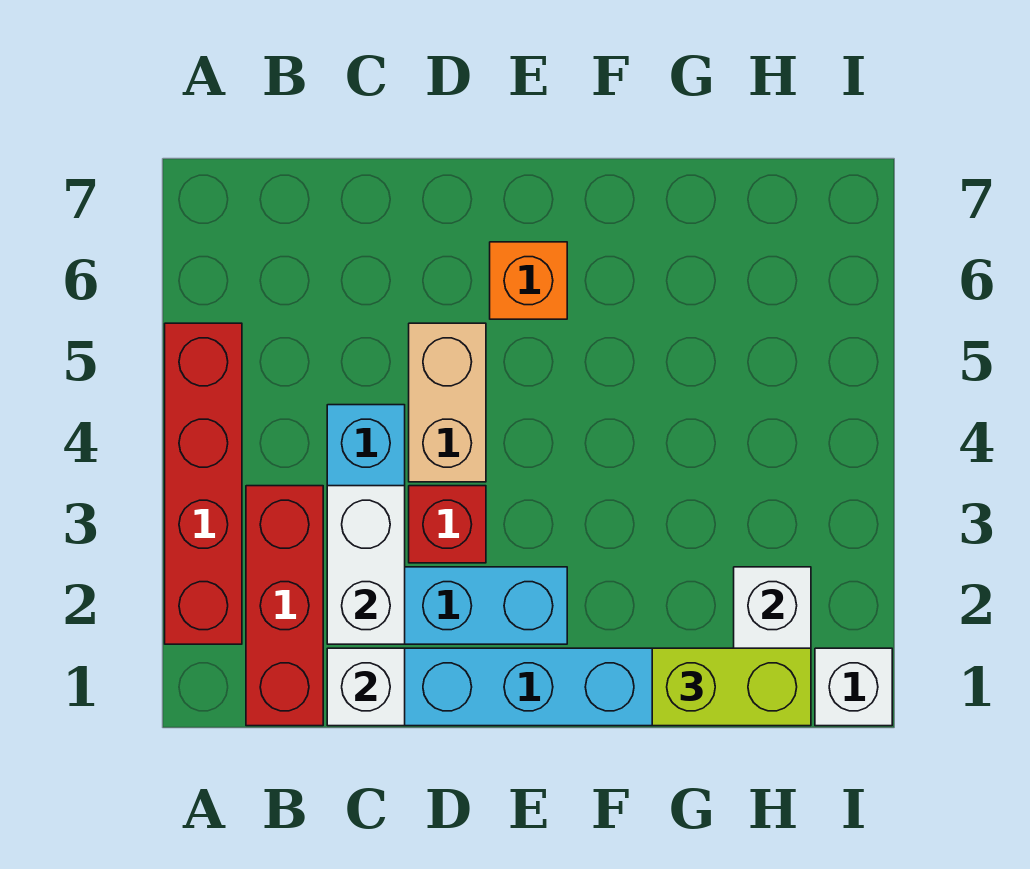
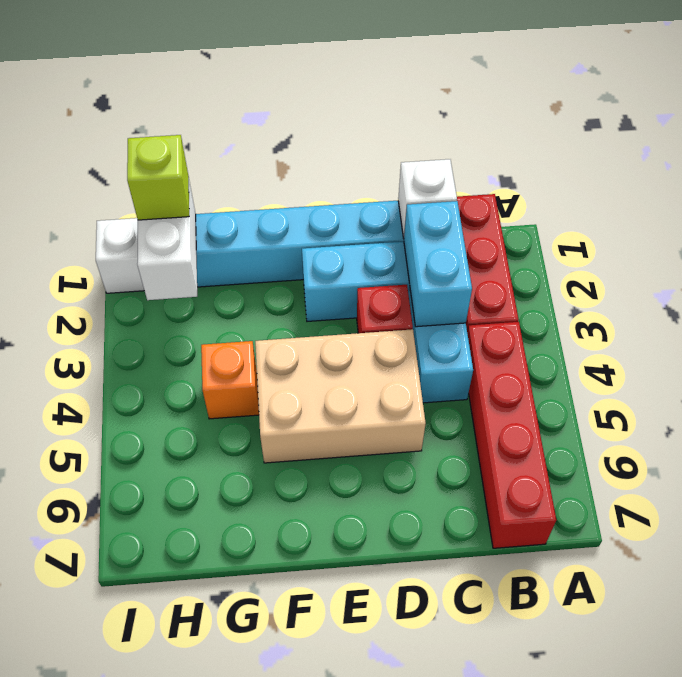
red brick A2:A5 level 1 -> red brick B4:B7 level 1
white brick C2:C3 level 2 -> cyan brick C2:C3 level 2
tan brick D4:D5 level 1 -> tan brick D4:F5 level 1
orange brick E6 level 1 -> orange brick G4 level 1
lime brick G1:H1 level 3 -> lime brick H1 level 3

